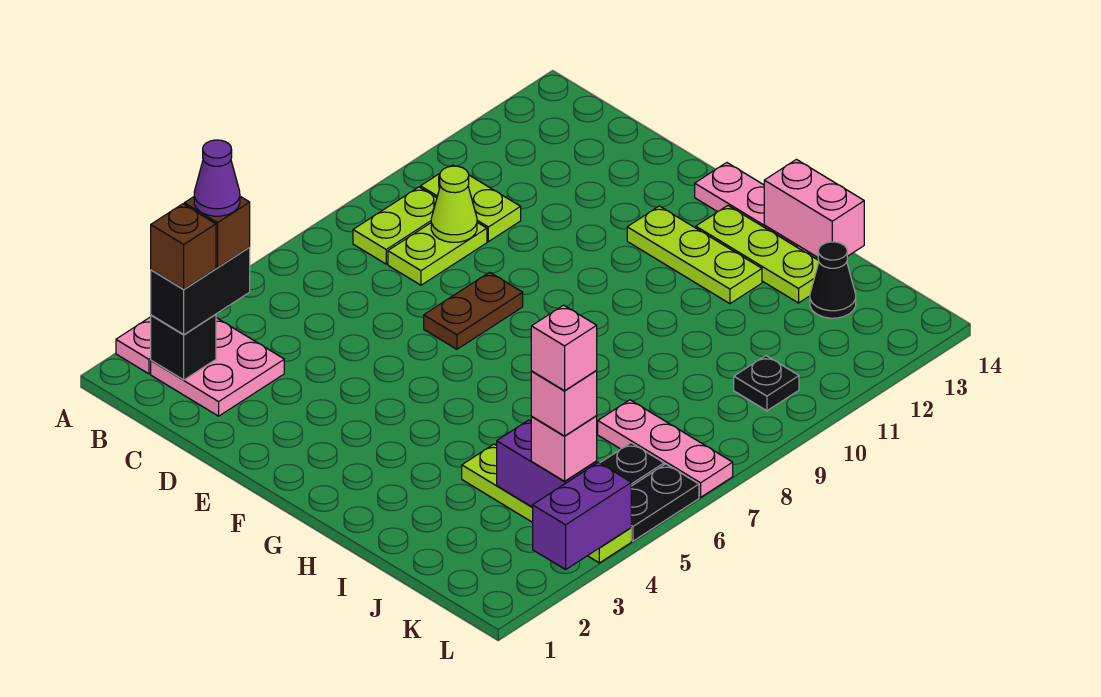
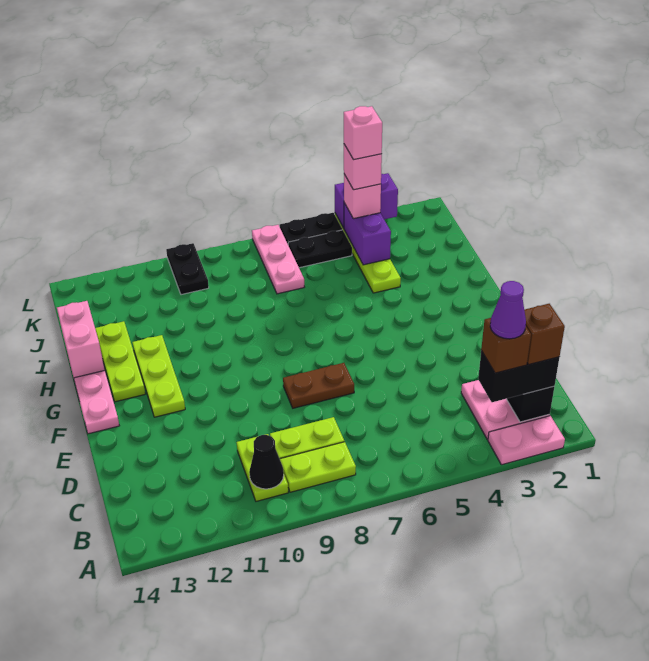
lime cone C9 level 2 -> none
black cone J13 level 1 -> black cone B10 level 2
black plate K10 level 1 -> black plate K10:L10 level 1

